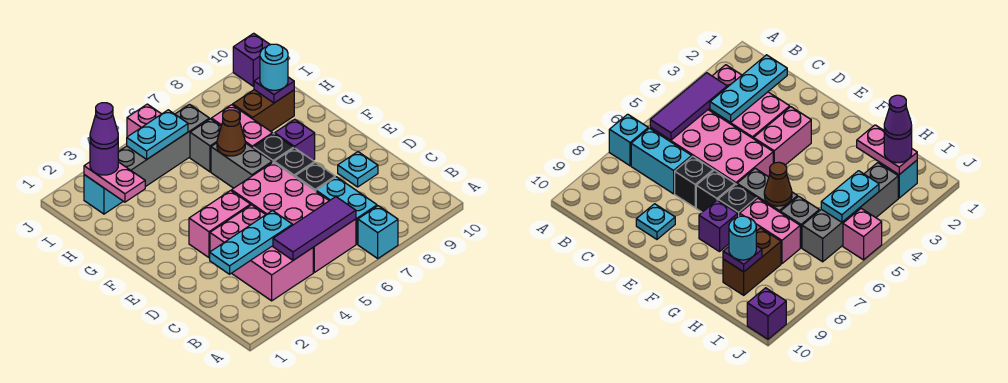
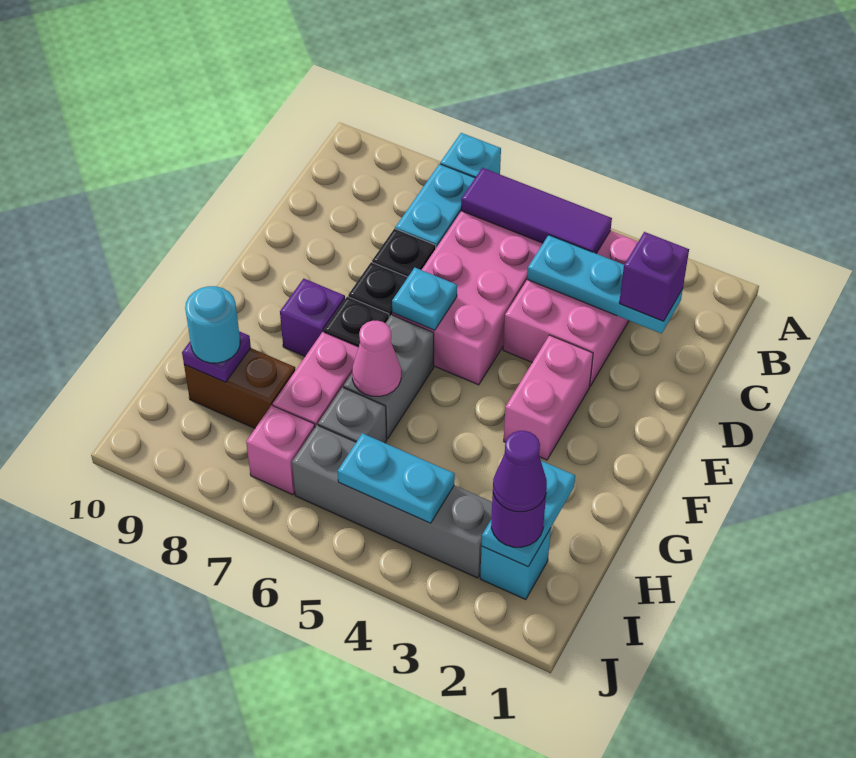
cyan plate D9 level 1 -> cyan plate E6 level 2
pink brick E3:E4 level 1 -> pink brick E3:F3 level 1
brown cone G6 level 2 -> pink cone G6 level 2
pink plate H2:I2 level 2 -> cyan plate H2:I2 level 2
pink brick J5 level 1 -> pink brick I7 level 1
purple brick J10 level 1 -> purple brick C2 level 3

